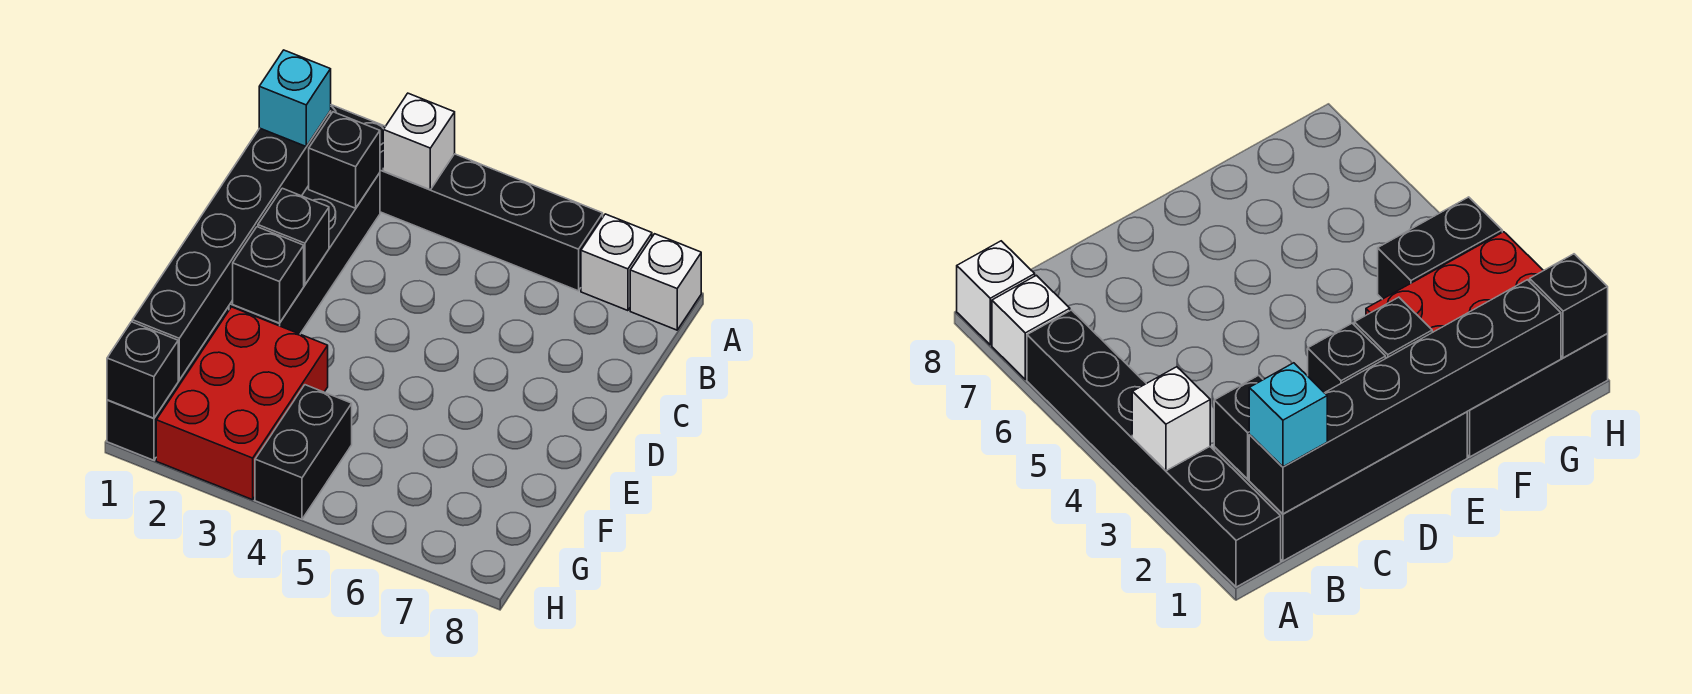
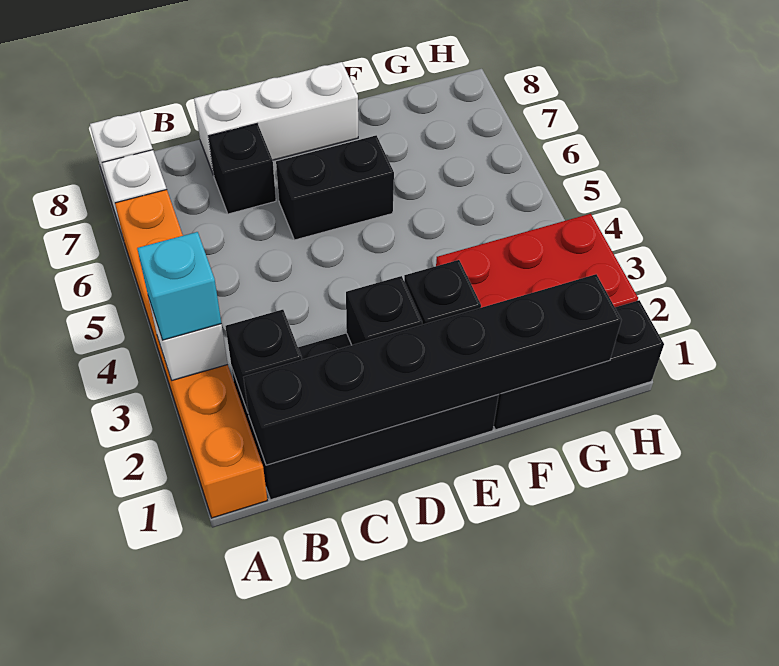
black brick A1:A6 level 1 -> orange brick A1:A6 level 1
cyan brick B1 level 3 -> cyan brick A3 level 3
none -> white brick C8:E8 level 1
black brick G4:H4 level 1 -> black brick D6:E6 level 1
black brick H1 level 2 -> black brick C7 level 1

